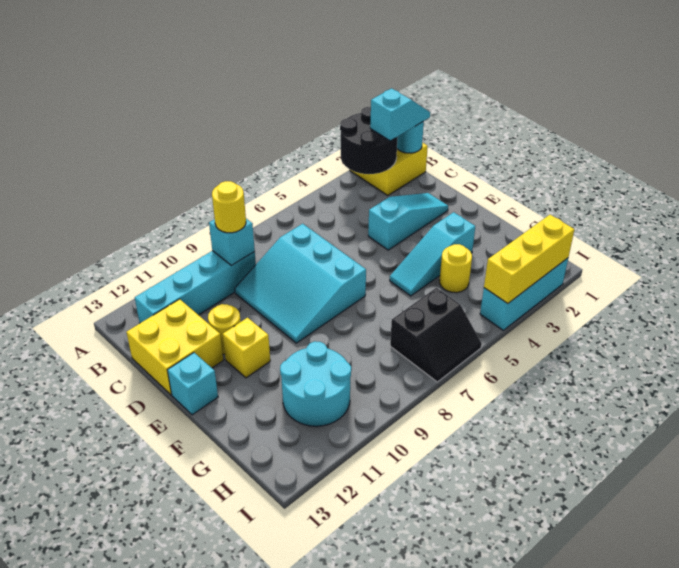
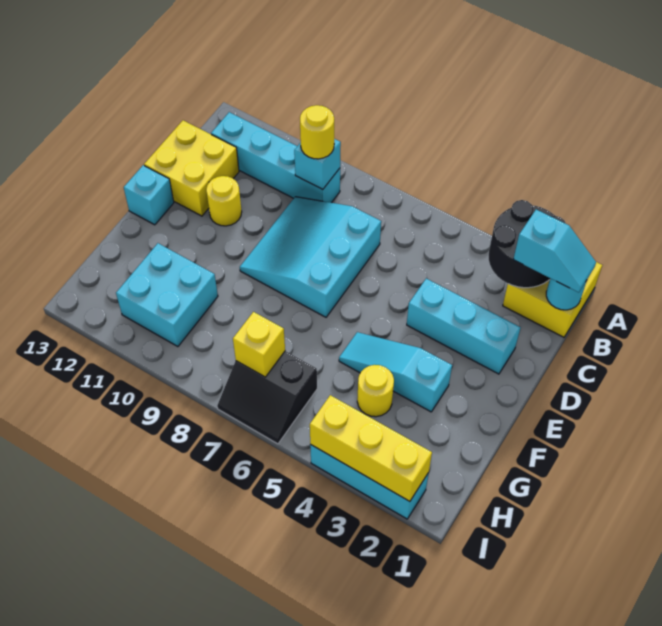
cyan slope D2:D4 level 1 top 4 -> cyan brick D2:D4 level 1
yellow brick E11 level 1 -> yellow brick H7 level 2
cyan round brick G10:H11 level 1 -> cyan brick G10:H11 level 1

